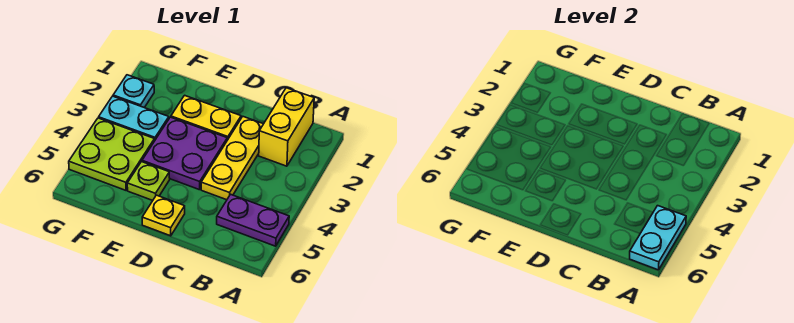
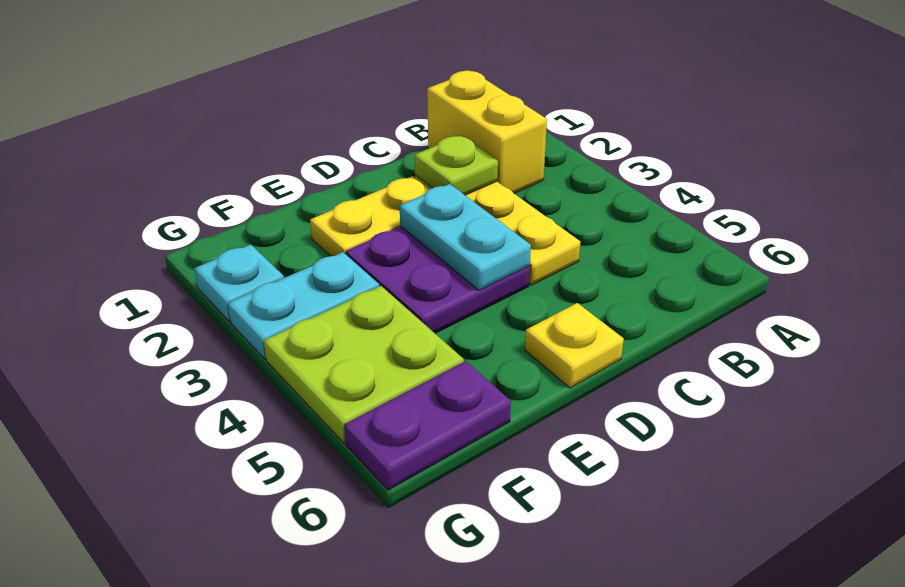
purple plate A5:B5 level 1 -> purple plate F6:G6 level 1
cyan plate A5:A6 level 2 -> cyan plate D3:D4 level 2
lime plate E5 level 1 -> lime plate C2 level 2

